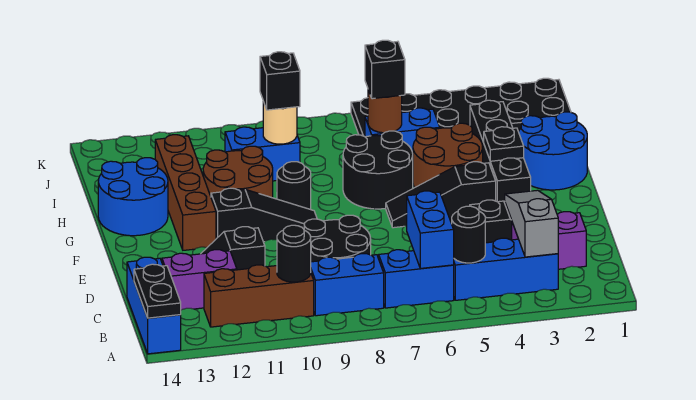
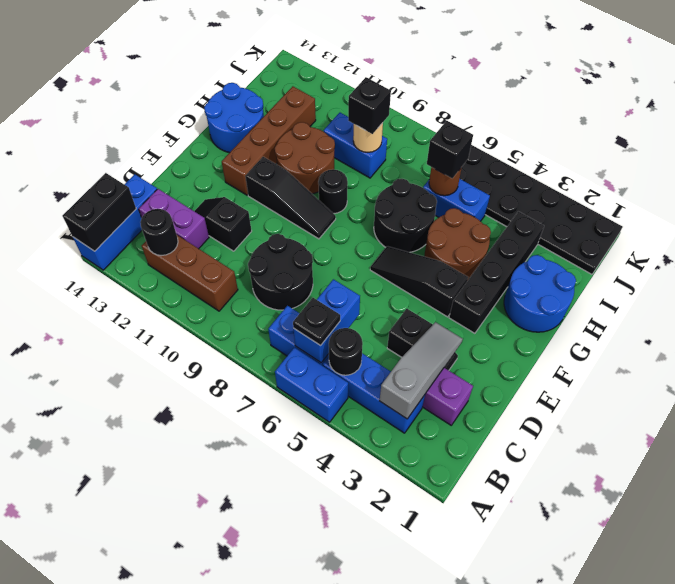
black plate A14:B14 level 2 -> black brick A14:B14 level 2
blue brick B8:B9 level 1 -> blue brick A5:A6 level 1
black round brick B10 level 2 -> black round brick B12 level 2
black plate G3 level 2 -> black plate B6 level 3

